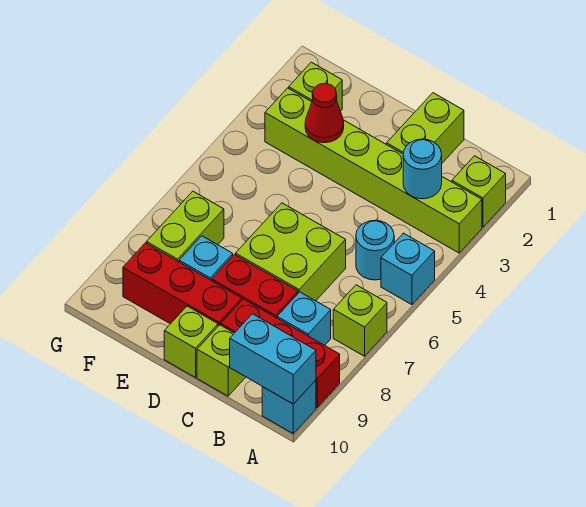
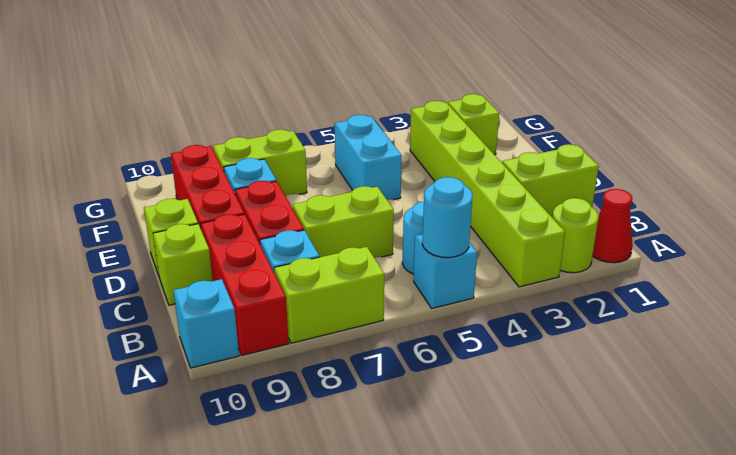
lime brick A2 level 1 -> lime round brick A2 level 1
lime brick A7 level 1 -> lime brick A7:A8 level 1
cyan brick A10:B10 level 2 -> cyan brick E5:F5 level 1
cyan round brick B3 level 2 -> cyan round brick A5 level 2
lime brick C6:D7 level 1 -> lime brick C6:C7 level 1
red cone E3 level 2 -> red cone A1 level 1

